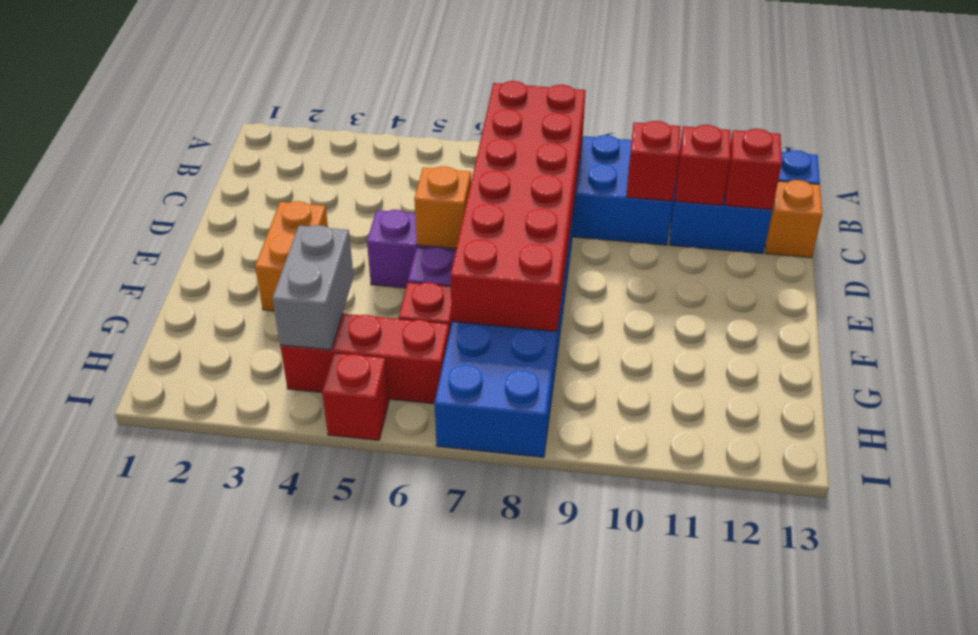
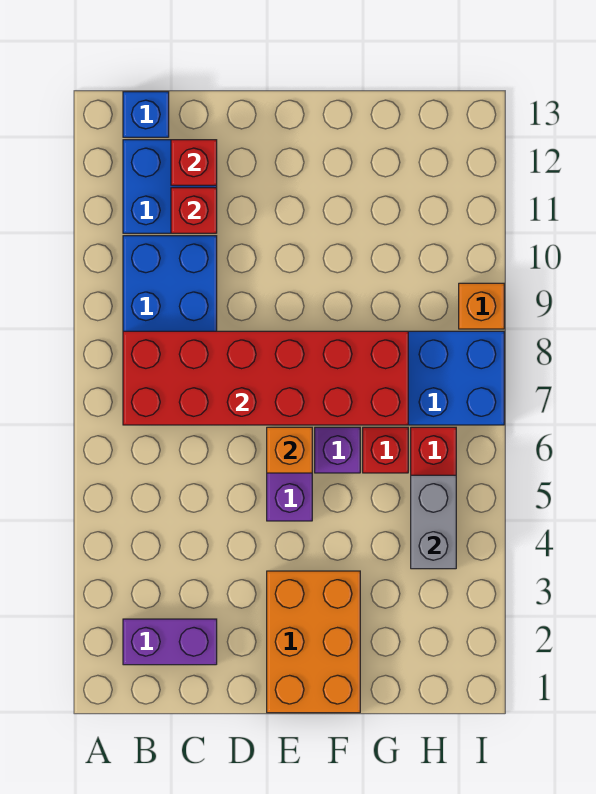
none -> purple brick B2:C2 level 1
red brick C10 level 2 -> none
orange brick C13 level 1 -> orange brick I9 level 1
orange brick E3:F3 level 1 -> orange brick E1:F3 level 1
grey brick G4:H4 level 2 -> grey brick H4:H5 level 2
red brick I5 level 1 -> none

